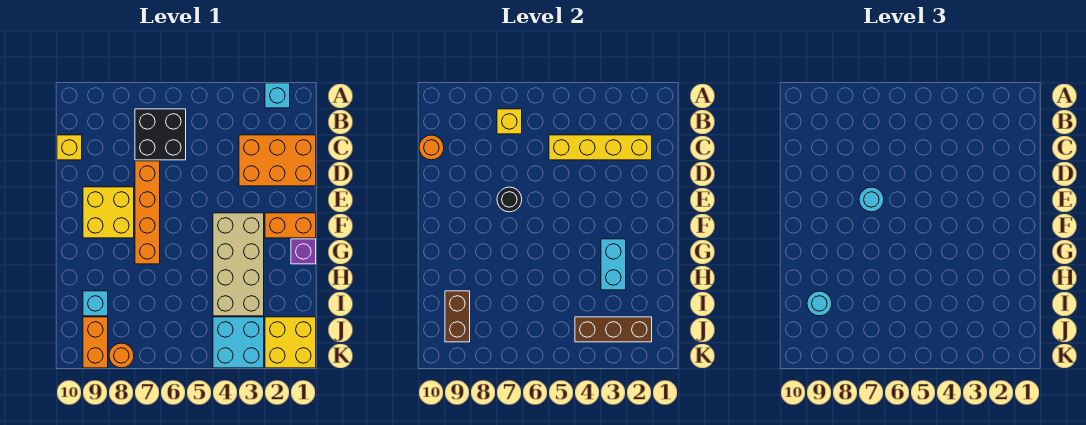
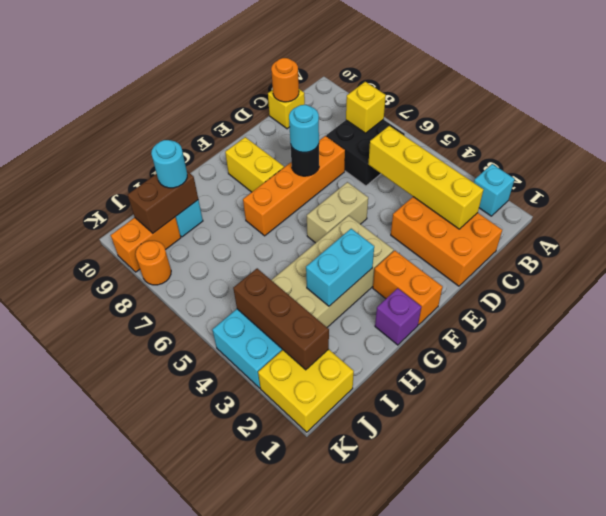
none -> tan brick E5:F5 level 1
yellow brick E8:F9 level 1 -> yellow brick F8:F9 level 1

